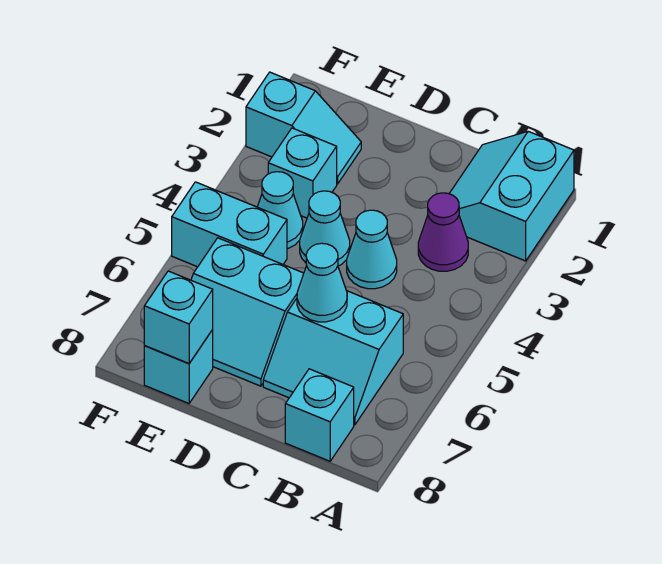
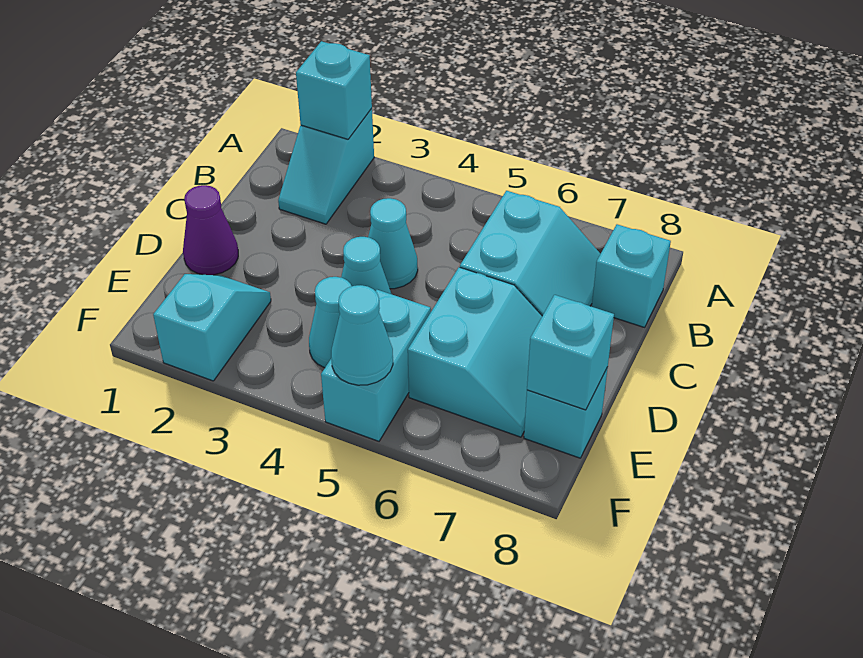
cyan slope A1:B2 level 1 top A -> cyan slope A2:B2 level 1 top A
purple cone B3 level 1 -> purple cone D1 level 1
cyan cone C6 level 2 -> cyan cone F5 level 2
cyan brick E3 level 1 -> cyan brick A2 level 2

